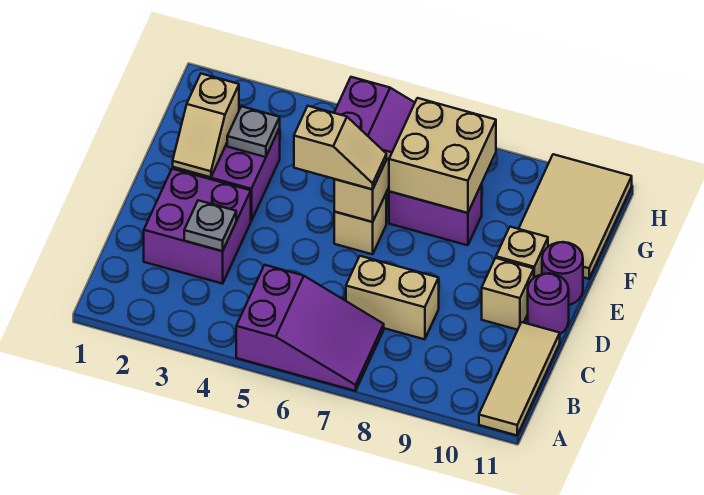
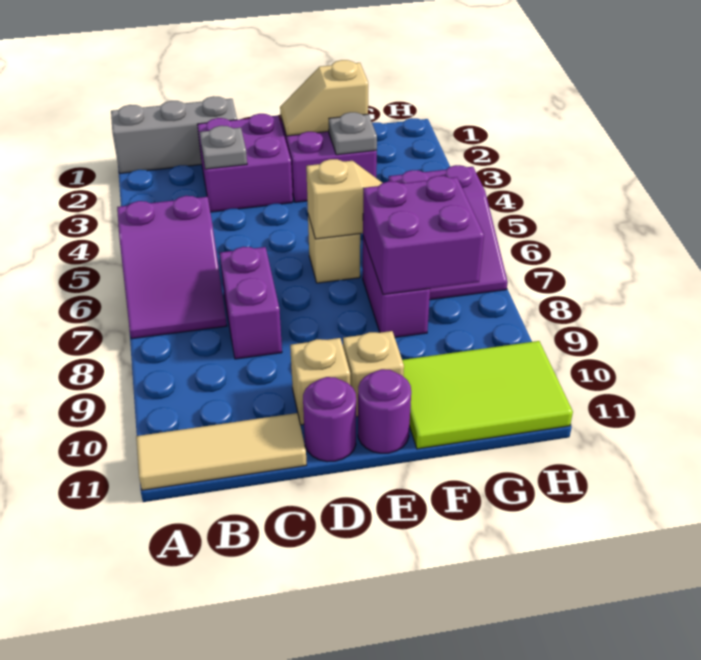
none -> grey brick A1:C1 level 1
tan brick C7:C8 level 1 -> purple brick C7:C8 level 1
tan slope E5:E6 level 3 top 5 -> none
tan brick F7:G8 level 2 -> purple brick F7:G8 level 2
tan tile F10:H11 level 1 -> lime tile F10:H11 level 1

